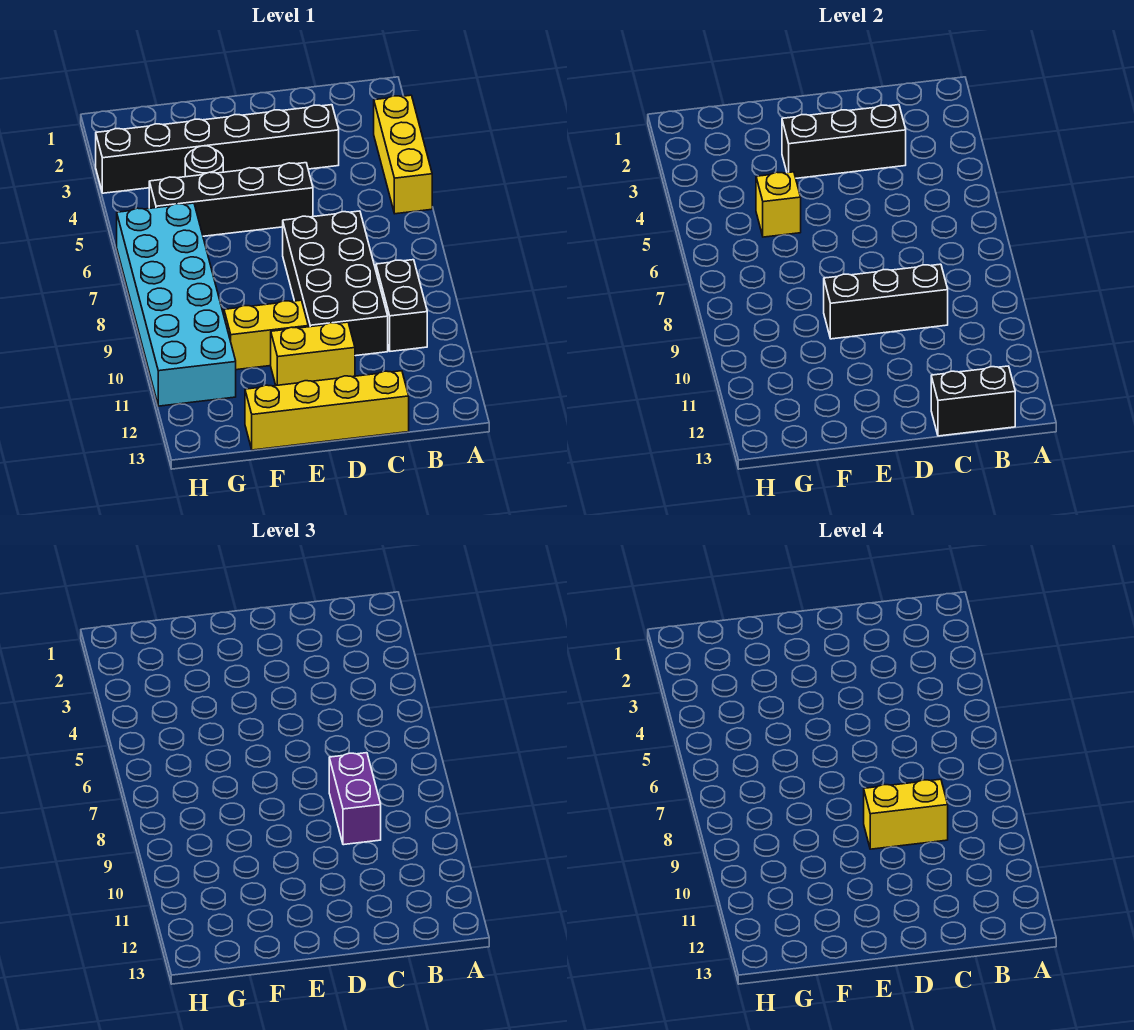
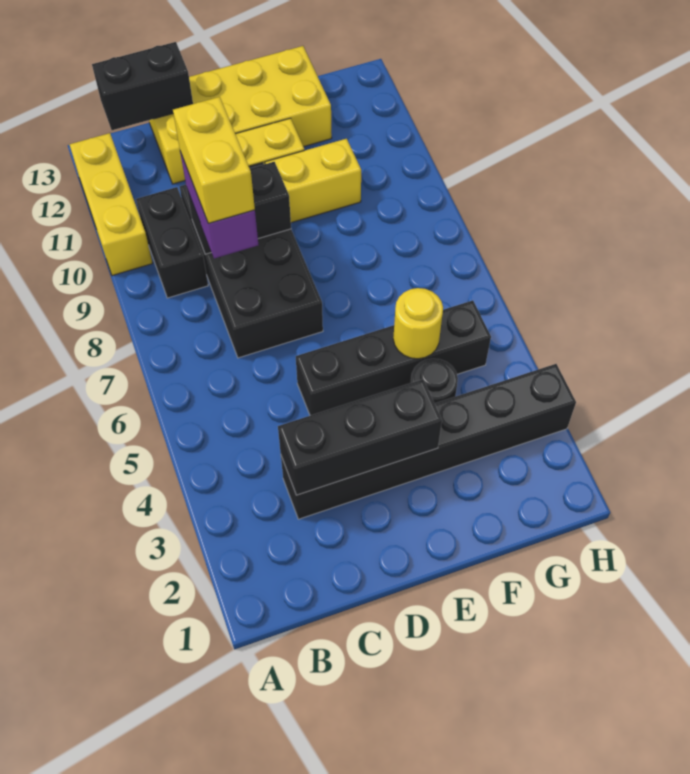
yellow brick A3:A5 level 1 -> yellow brick A10:A12 level 1
black brick C9:E9 level 2 -> black brick C9:D9 level 2
yellow brick C9:D9 level 4 -> yellow brick C8:C9 level 4
yellow brick C13:F13 level 1 -> yellow brick C12:F13 level 1
yellow brick F5 level 2 -> yellow round brick F5 level 2
cyan brick G6:H11 level 1 -> none

